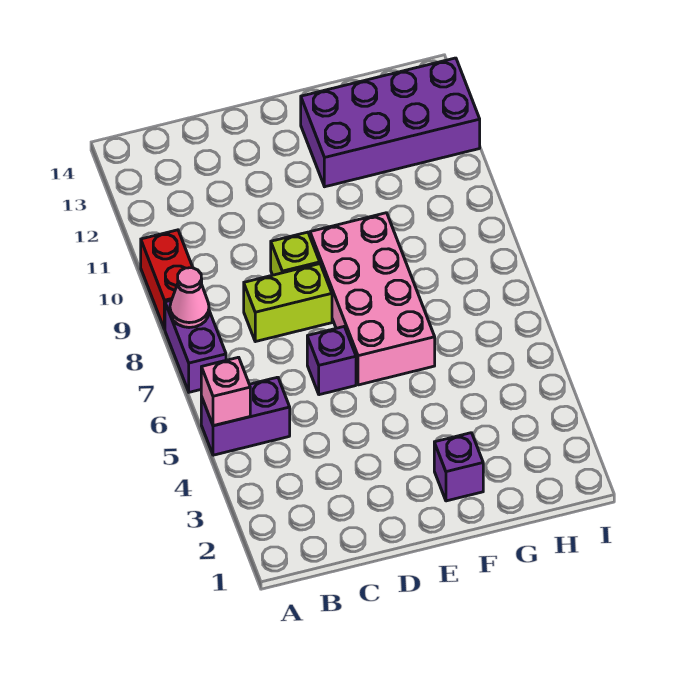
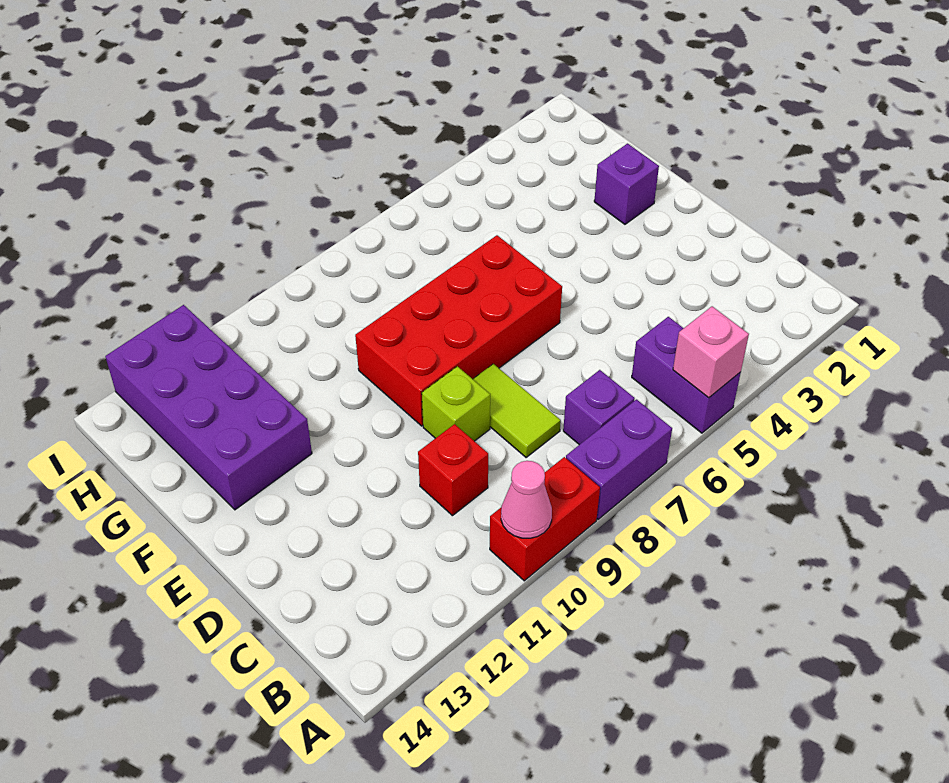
pink cone A8 level 2 -> pink cone A10 level 2
lime brick C8:D8 level 1 -> lime tile C8:D8 level 1
none -> red brick C10 level 1
purple brick D6 level 1 -> purple brick B7 level 1
pink brick E6:F9 level 1 -> red brick E6:F9 level 1

